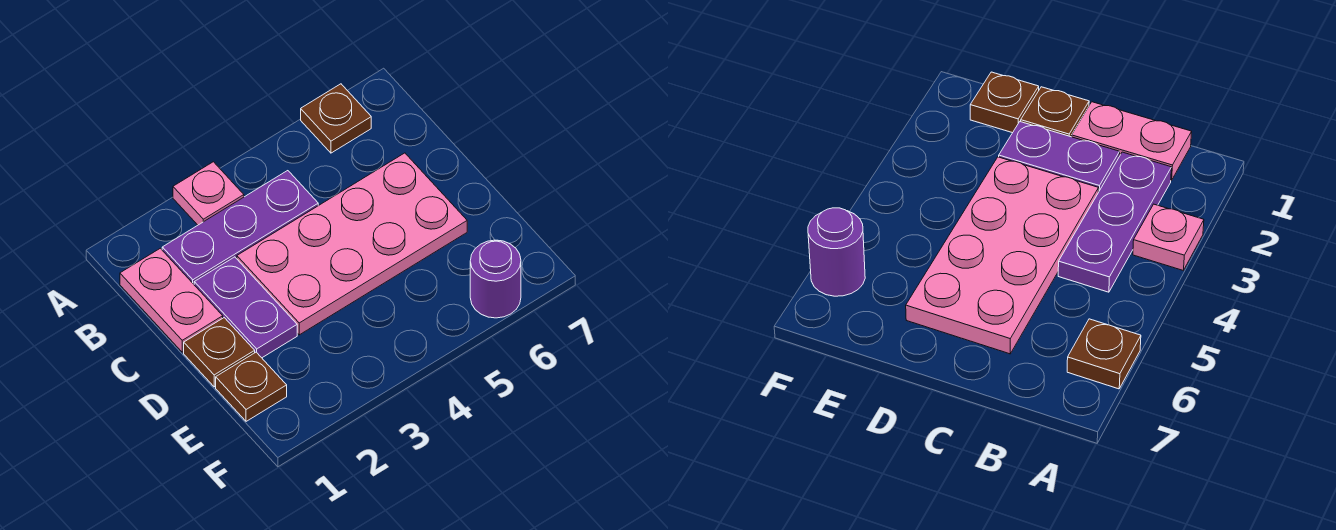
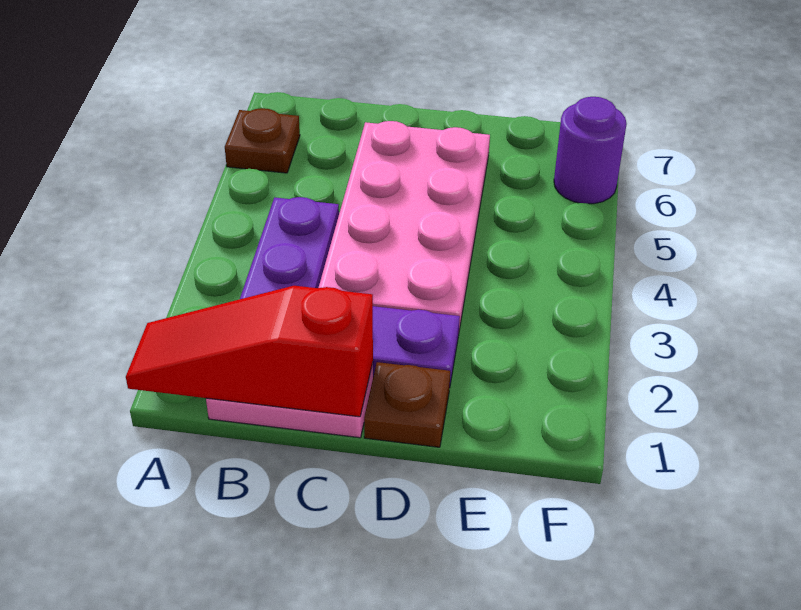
none -> red slope A1:C1 level 2 top C
pink plate A3 level 1 -> none
brown plate E1 level 1 -> none

